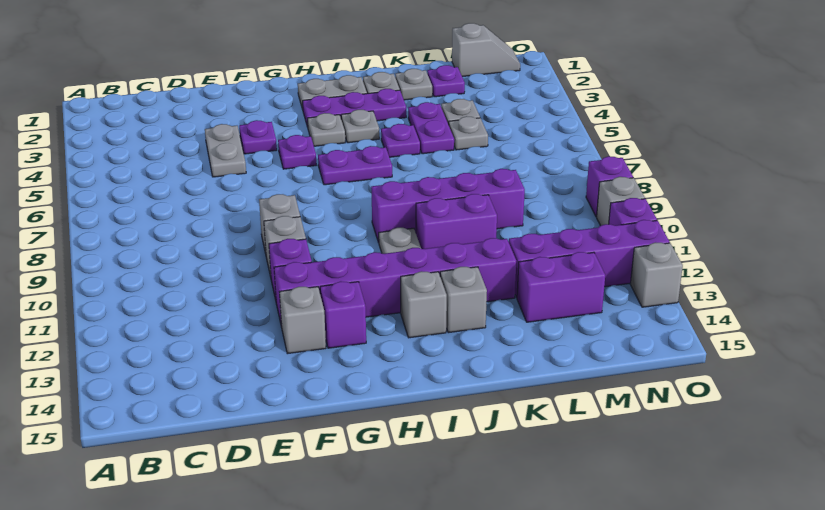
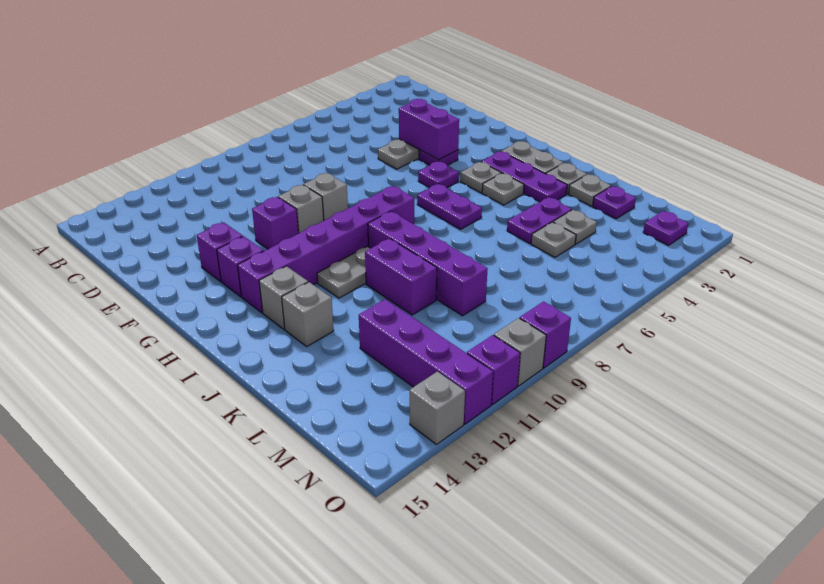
purple brick F12:K12 level 1 -> purple brick H8:H13 level 1
grey brick F13 level 1 -> purple brick F13 level 1
purple plate J5 level 1 -> purple plate N2 level 1
purple brick L13:M13 level 1 -> purple brick E4:F4 level 2
grey slope M1:N1 level 1 top M -> none

